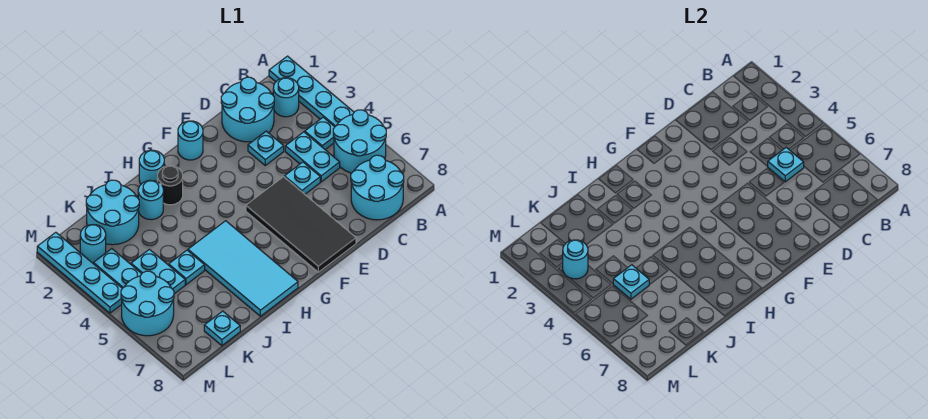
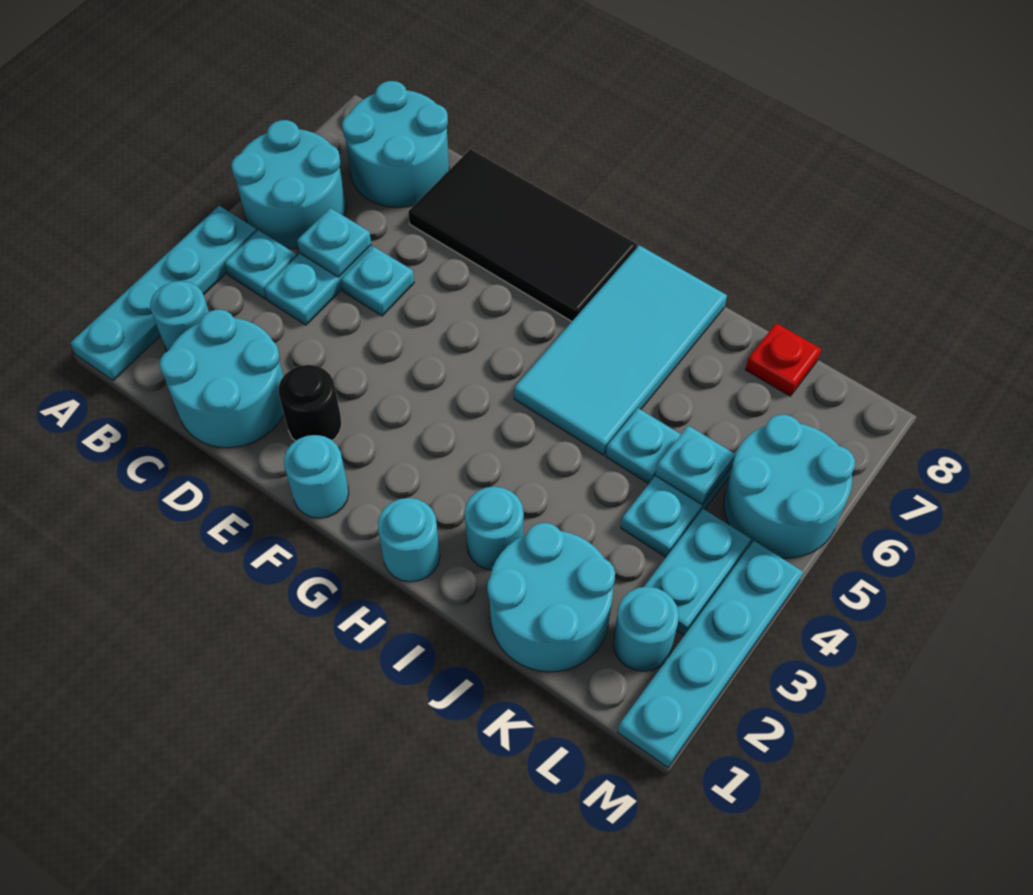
cyan plate D3 level 1 -> none
black tile E5:F8 level 1 -> black tile D7:G8 level 1
black round brick H2 level 1 -> black round brick E2 level 1
cyan plate K8 level 1 -> red plate K8 level 1
cyan round brick L3 level 2 -> none

